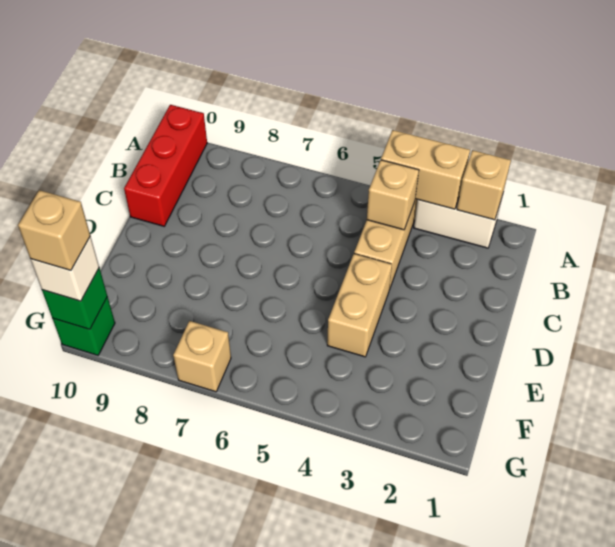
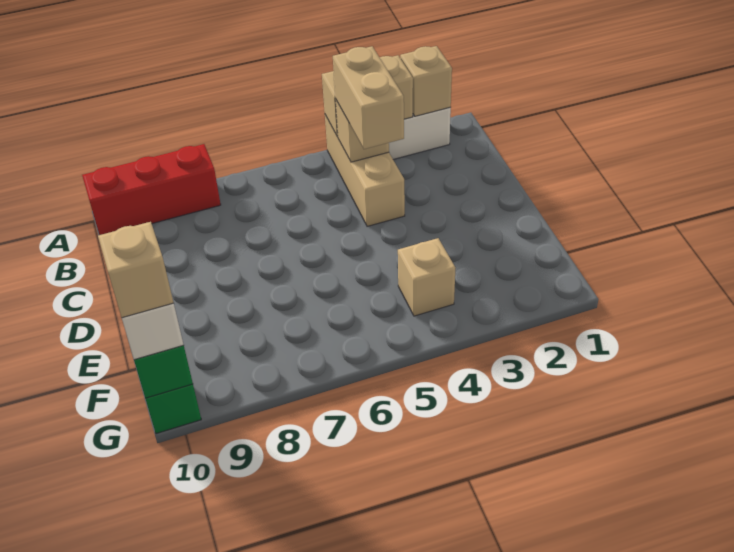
red brick A10:C10 level 1 -> red brick A8:A10 level 1
tan brick D4:E4 level 1 -> tan brick B4:C4 level 3
tan brick G7 level 1 -> tan brick F4 level 1

